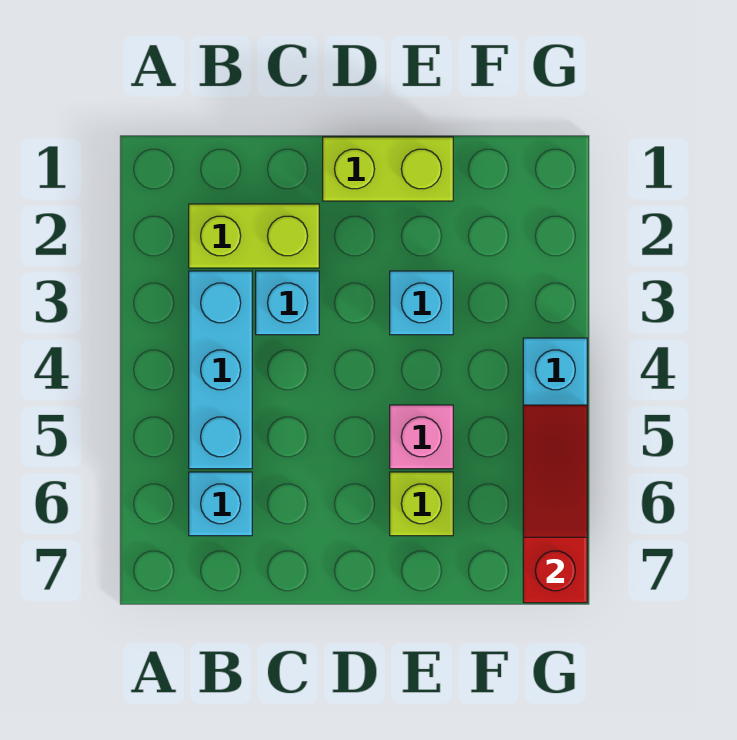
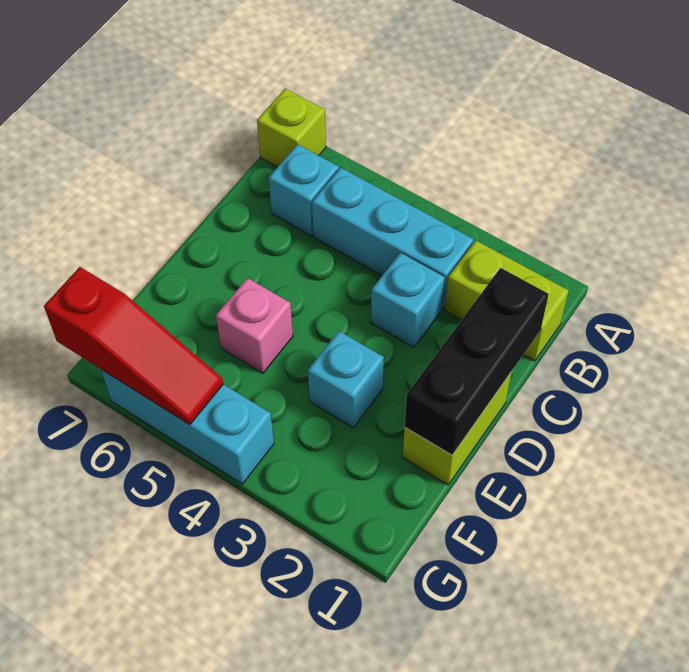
lime brick B2:C2 level 1 -> lime brick B1:B2 level 1
none -> black brick C1:E1 level 2
lime brick E6 level 1 -> lime brick A7 level 1

